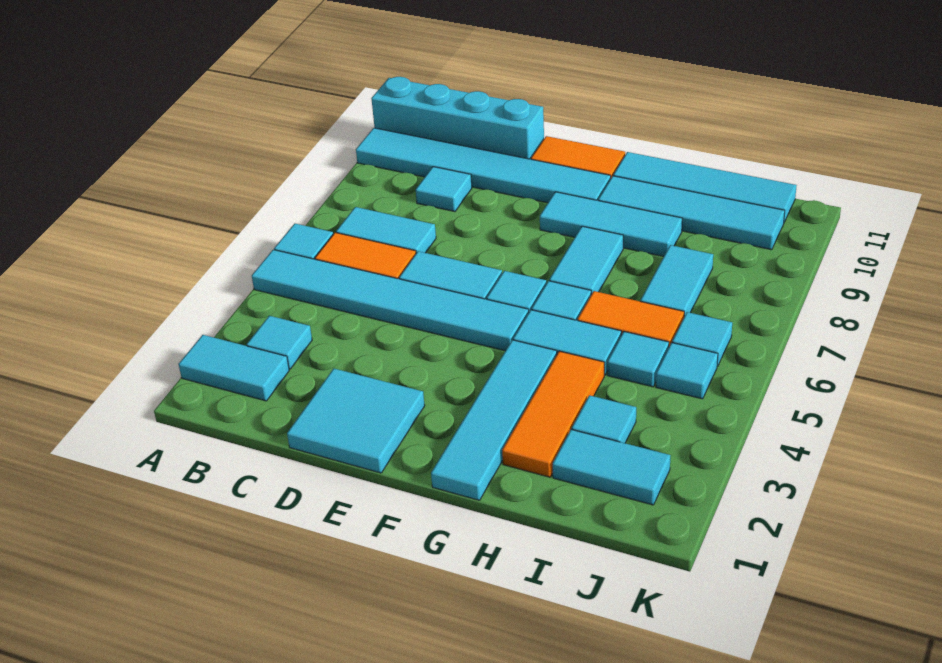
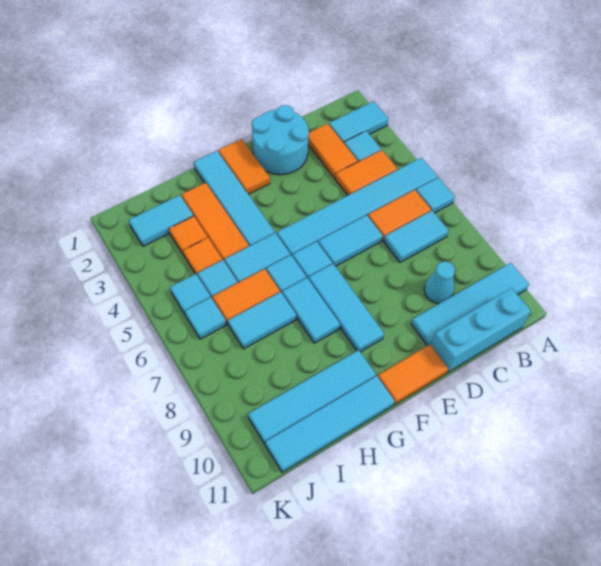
cyan tile A10:F10 level 1 -> cyan tile A10:D10 level 1
cyan brick A11:D11 level 1 -> cyan brick B11:D11 level 1
none -> orange tile B4:C4 level 1
none -> orange tile C2:C3 level 1
cyan tile C9 level 1 -> cyan cone C9 level 1
cyan tile D1:E2 level 1 -> cyan round brick D1:E2 level 1
none -> orange tile F1:F2 level 1
cyan tile F9:H9 level 1 -> cyan tile F7:F9 level 1
cyan tile I3 level 1 -> orange tile I3 level 1
none -> orange tile I4 level 1
cyan tile I7:I8 level 1 -> cyan tile H7:I7 level 1

